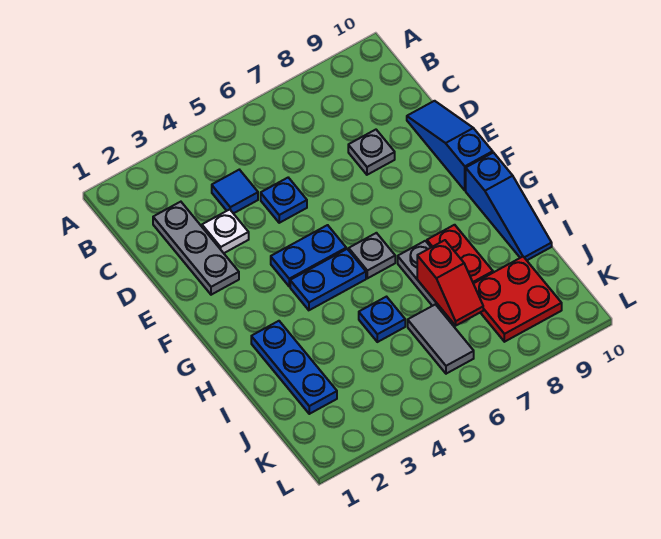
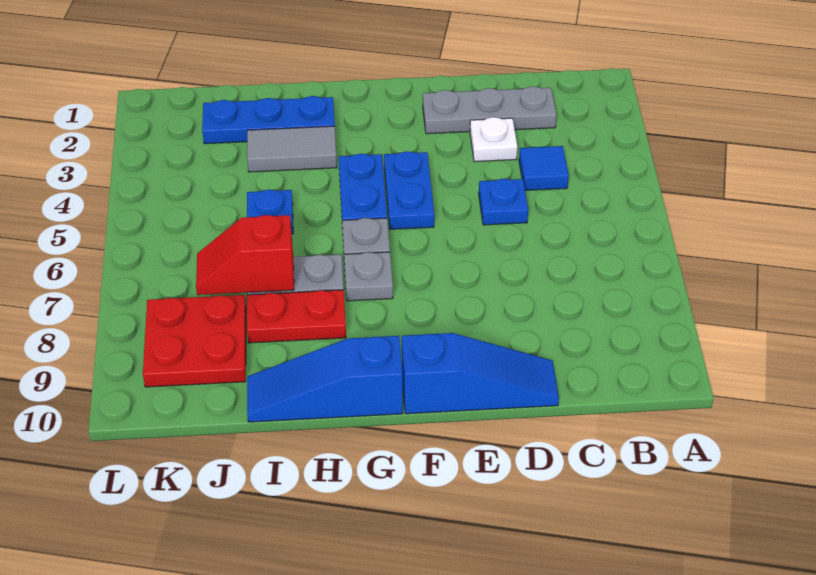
grey plate D8 level 1 -> grey plate G7 level 1
grey tile J6:K6 level 1 -> grey tile H3:I3 level 1

